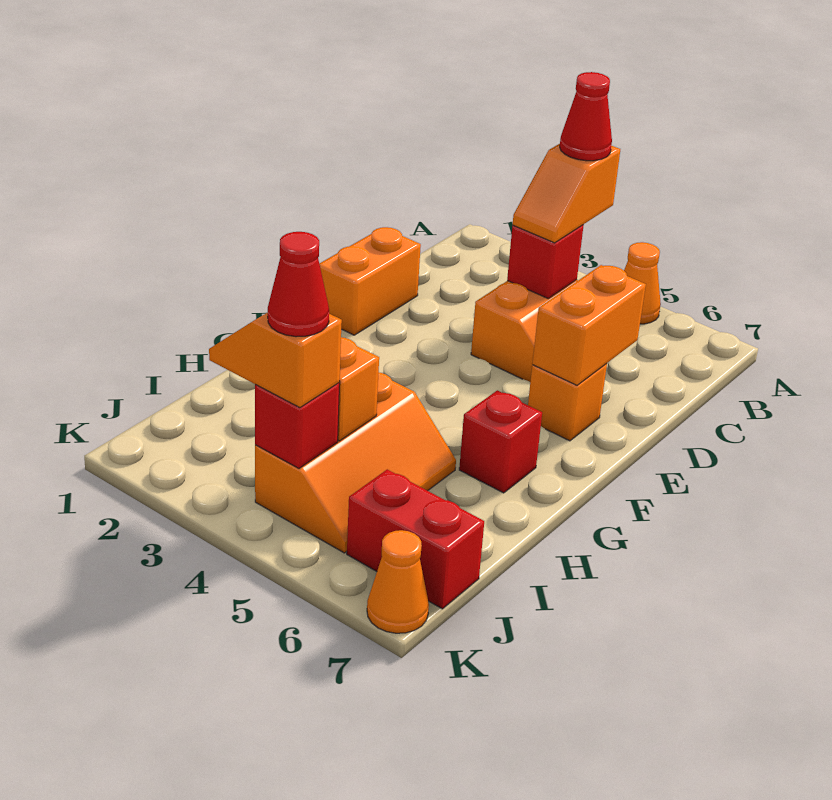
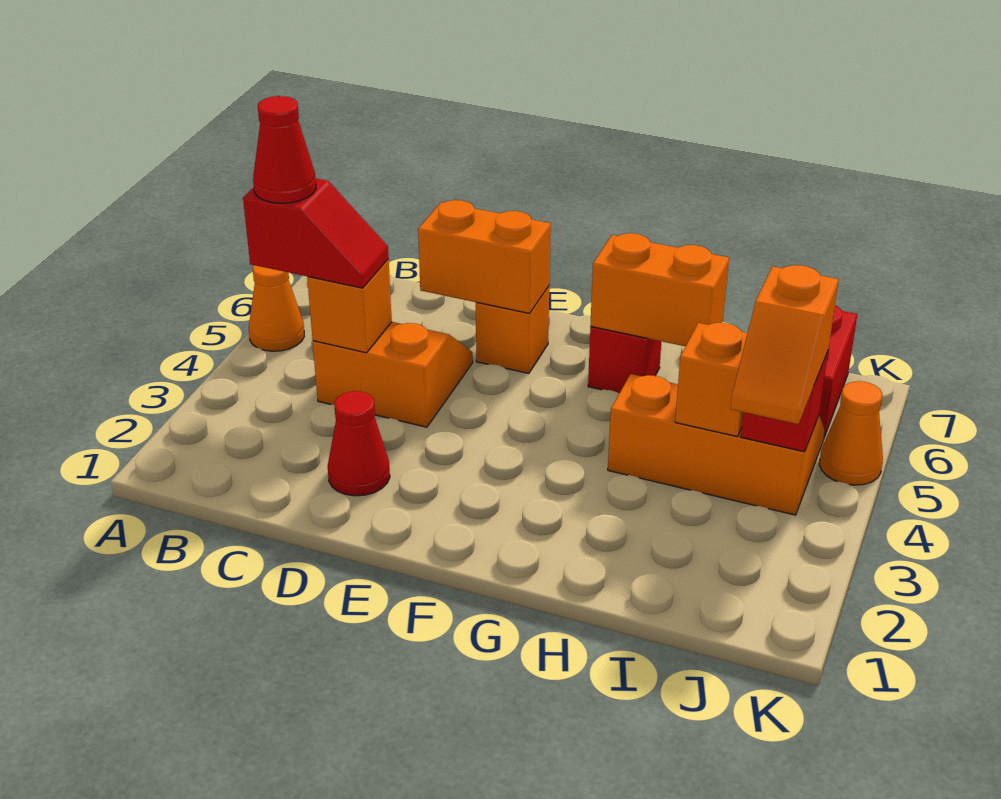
orange slope B4:C4 level 3 top B -> red slope B4:C4 level 3 top B
red brick C4 level 2 -> orange brick C4 level 2
orange brick D1:E1 level 1 -> orange brick G6:H6 level 2
red cone J4 level 4 -> red cone D2 level 1
orange cone K7 level 1 -> orange cone K5 level 1

